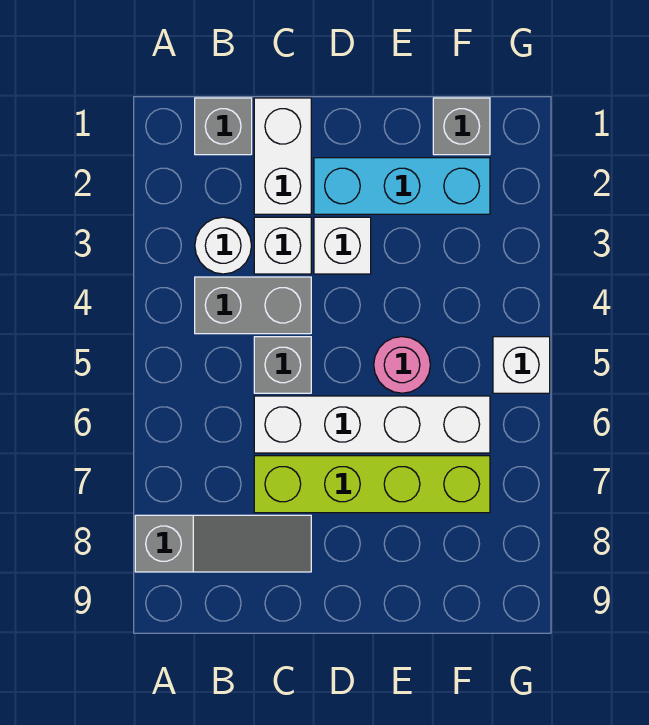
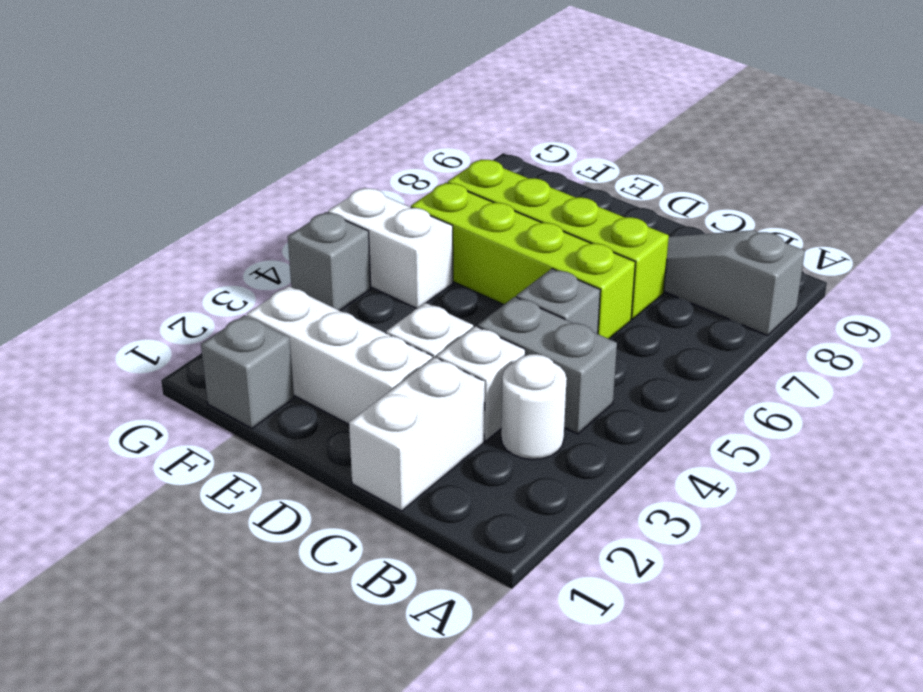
grey brick B1 level 1 -> grey brick G4 level 1
white brick C6:F6 level 1 -> lime brick C6:F6 level 1
cyan brick D2:F2 level 1 -> white brick D2:F2 level 1
pink round brick E5 level 1 -> none
white brick G5 level 1 -> white brick F5:G5 level 1

